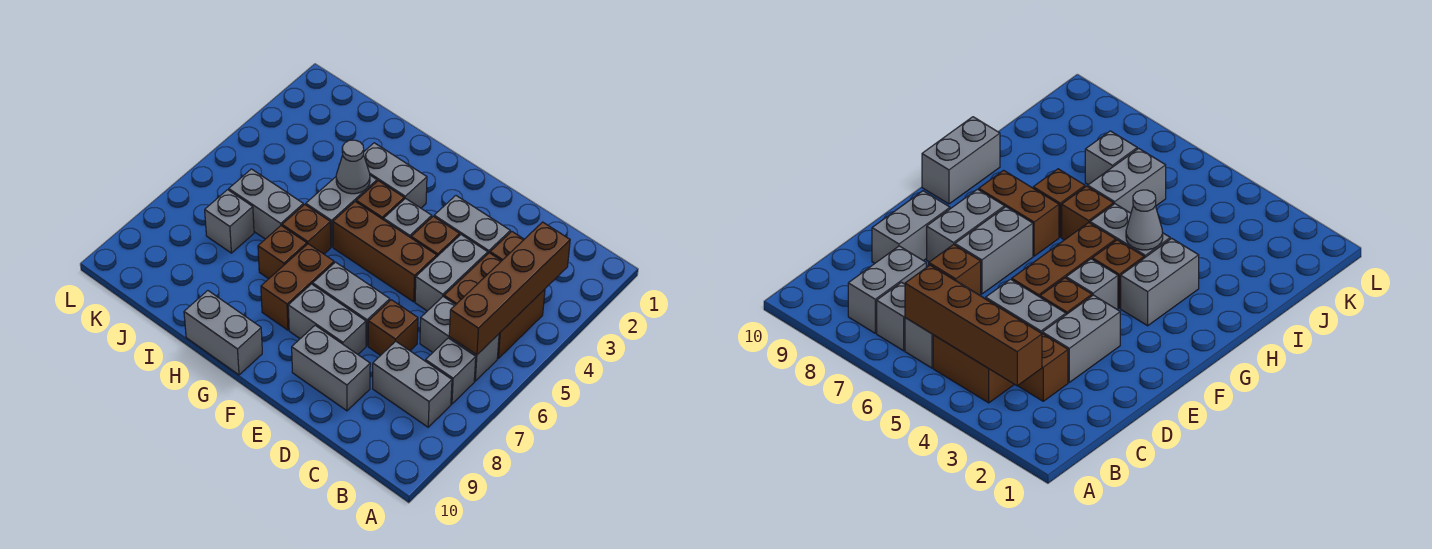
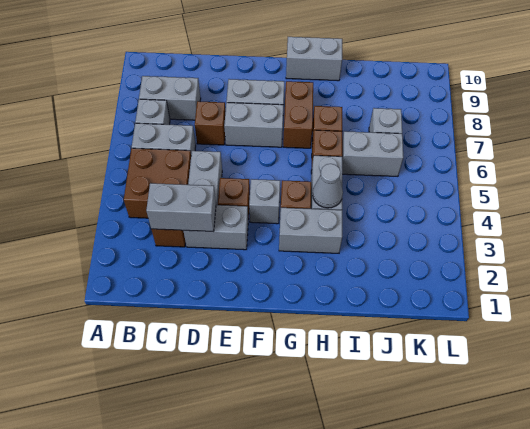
brown brick B3:B6 level 2 -> none
grey brick D9:E9 level 1 -> grey brick C3:D3 level 2
brown brick E5:G5 level 1 -> none

